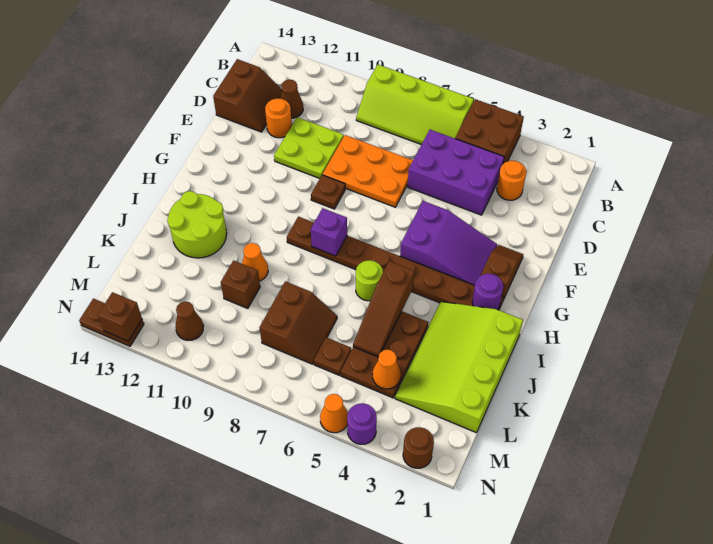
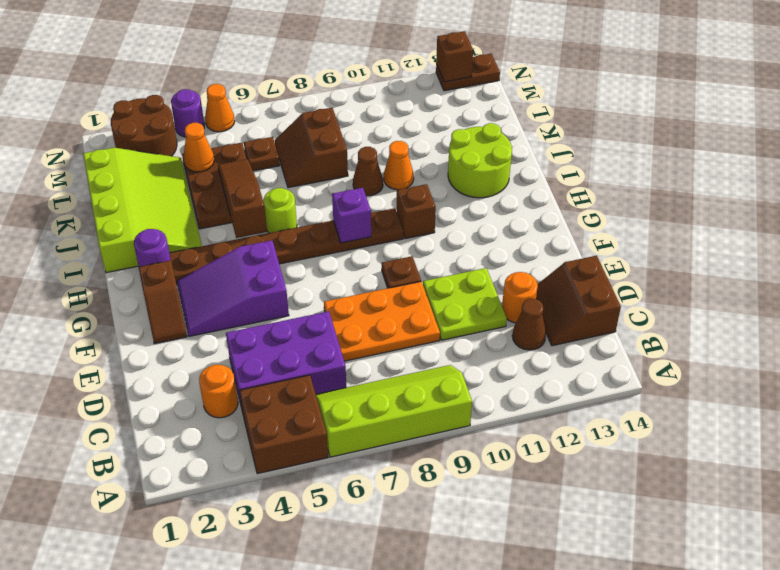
brown brick K10 level 1 -> brown brick H10 level 1
brown cone M11 level 1 -> brown cone J9 level 1
brown round brick N2 level 1 -> brown round brick M2:N3 level 1

